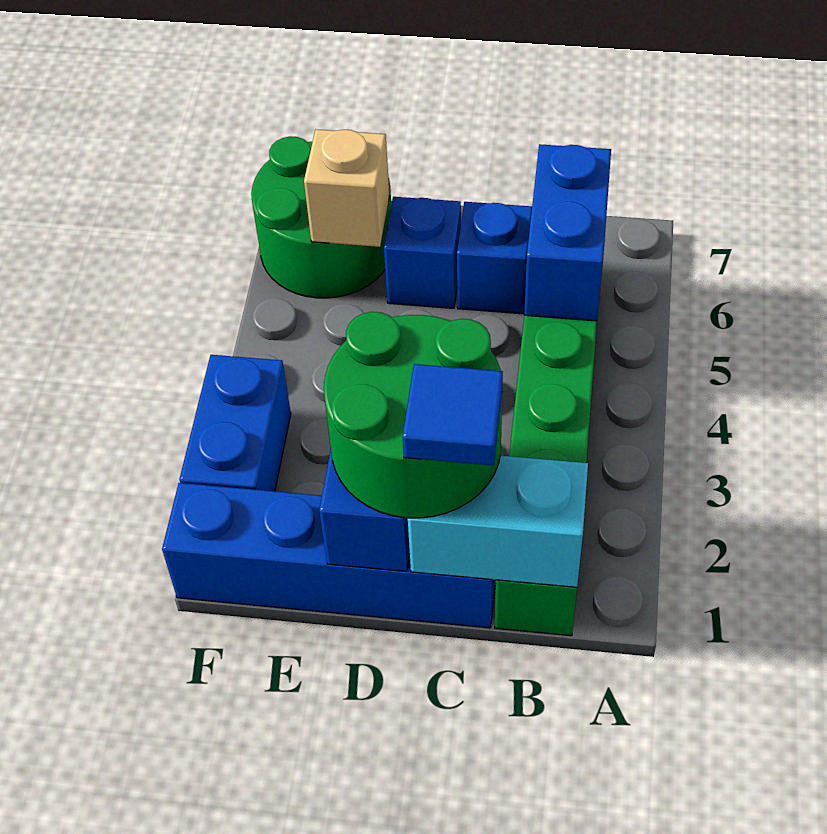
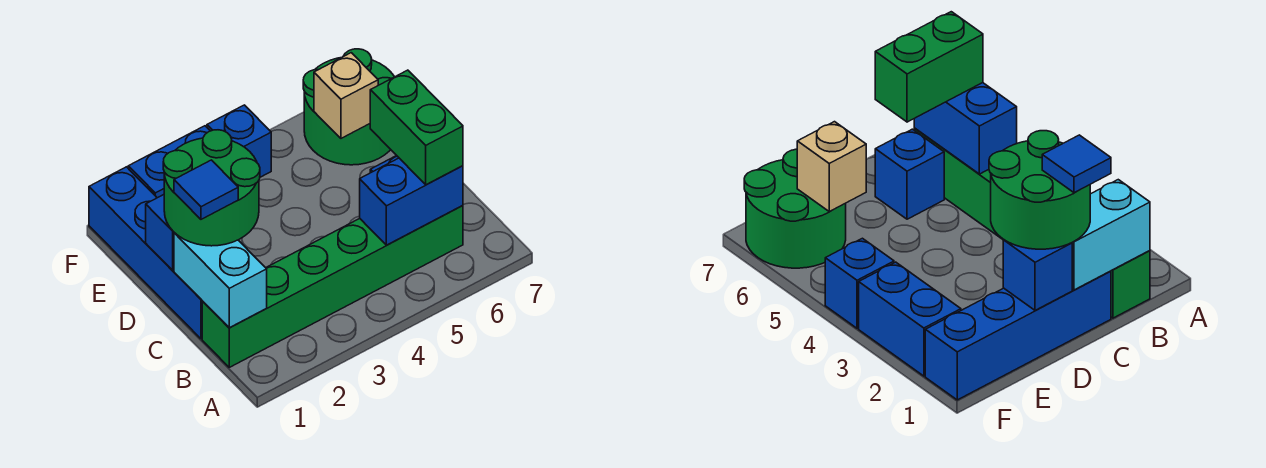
none -> green brick B6:C6 level 3
blue brick D6 level 1 -> blue brick F4 level 1

